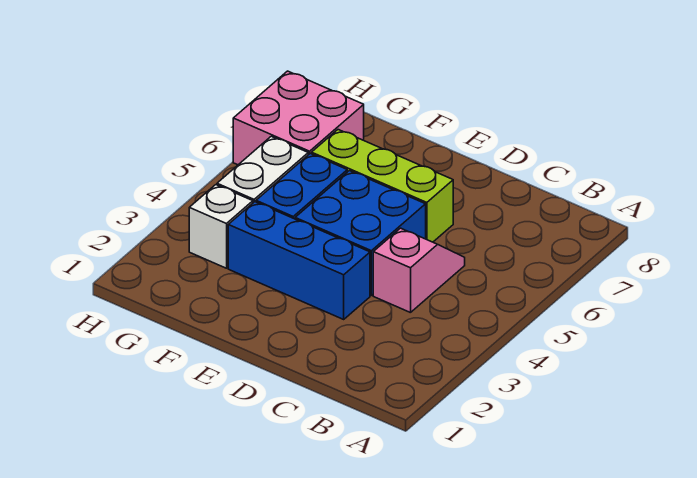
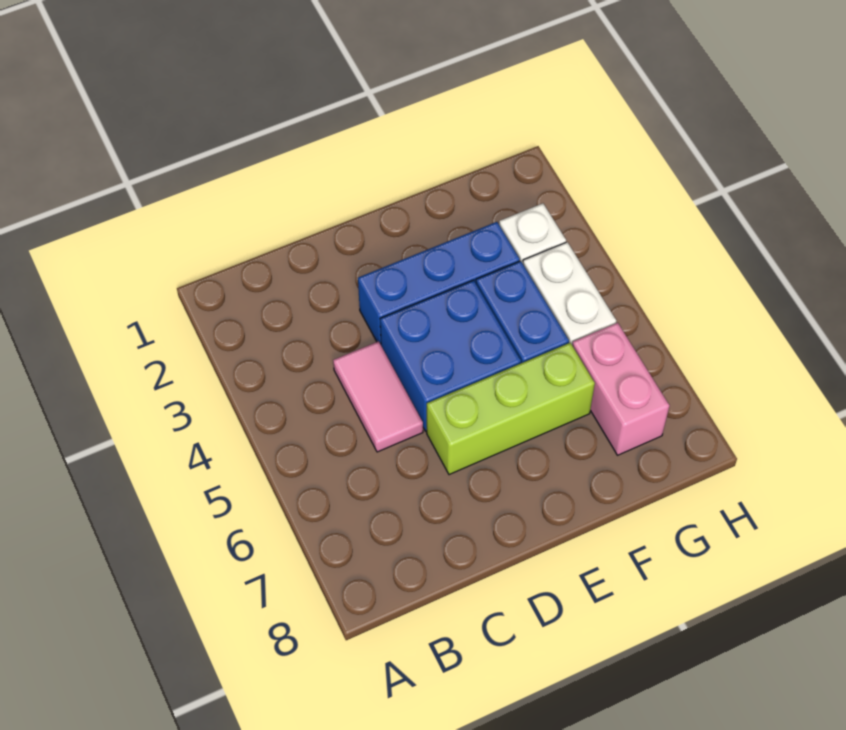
pink slope C4:C5 level 1 top 4 -> pink tile C4:C5 level 1
pink brick G6:H7 level 1 -> pink brick G6:G7 level 1

